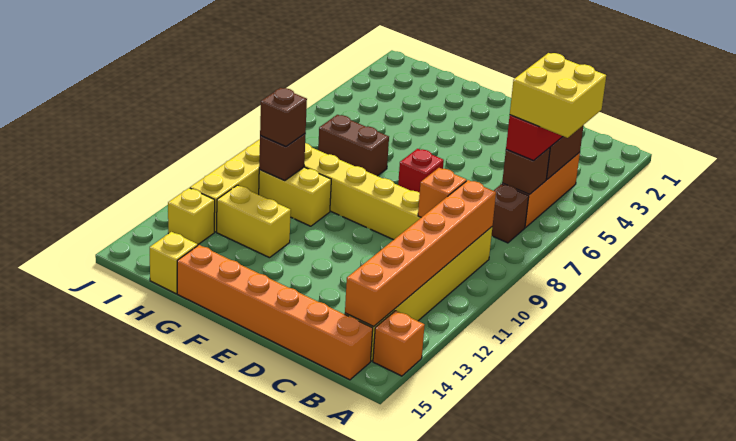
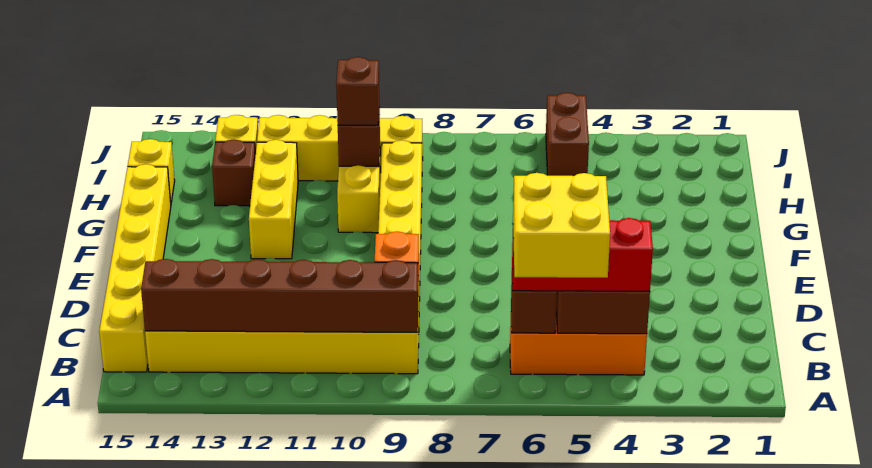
orange brick A14 level 1 -> none
brown brick B7 level 1 -> brown brick H13 level 1
orange brick B9:B14 level 2 -> brown brick B9:B14 level 2
orange brick B15:G15 level 1 -> yellow brick B15:G15 level 1
red brick E7 level 1 -> none
brown brick G7:H7 level 1 -> brown brick I5:J5 level 1
yellow brick G12:H12 level 1 -> yellow brick F12:H12 level 1

